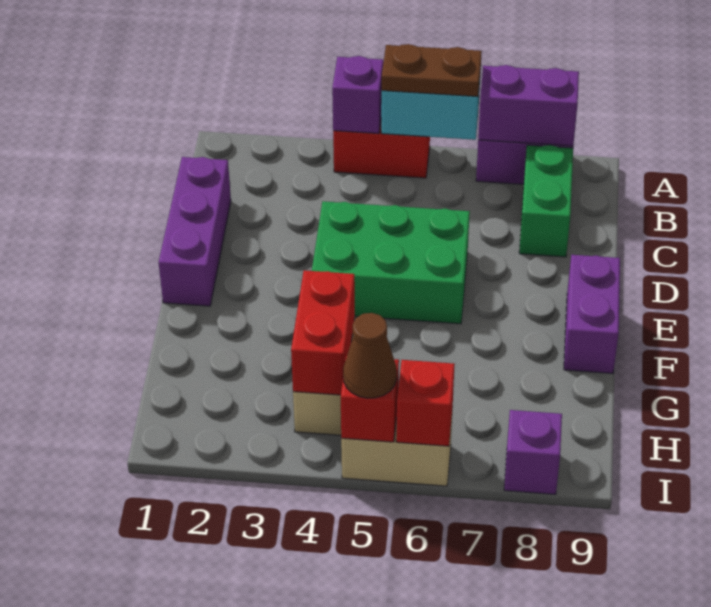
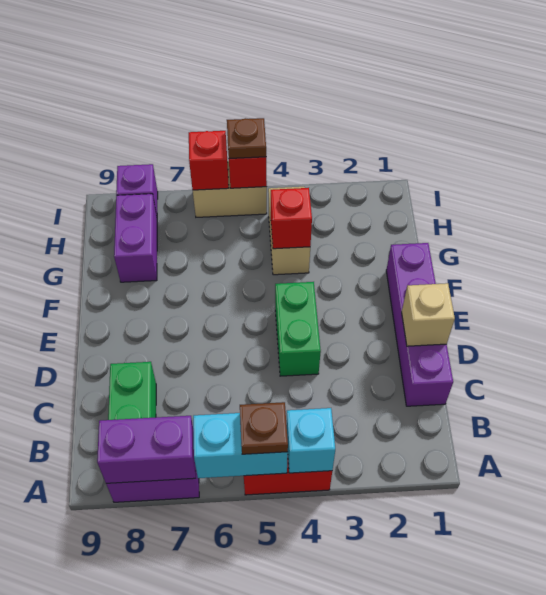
purple brick A4 level 2 -> cyan brick A4 level 2
brown plate A5:A6 level 3 -> brown plate A5 level 3
purple brick C1:E1 level 1 -> purple brick C1:F1 level 1
none -> tan brick D1 level 2
green brick D4:E6 level 1 -> green brick D4:E4 level 1
purple brick E9:F9 level 1 -> purple brick G8:H8 level 1
red brick G4:H4 level 2 -> red brick G4 level 2
brown cone I5 level 3 -> brown plate I5 level 3

